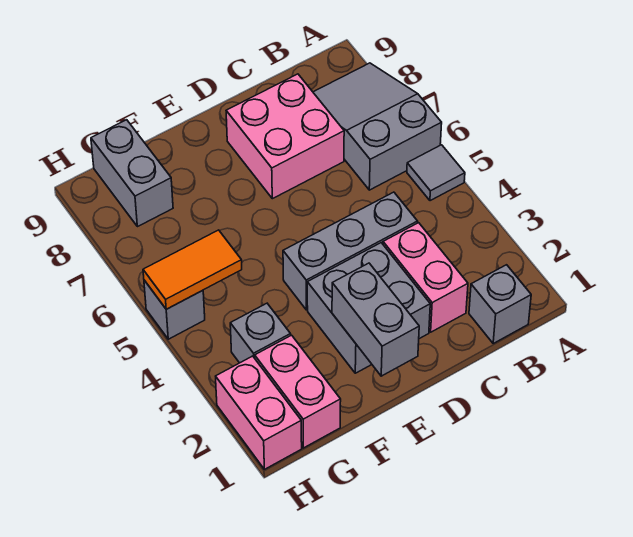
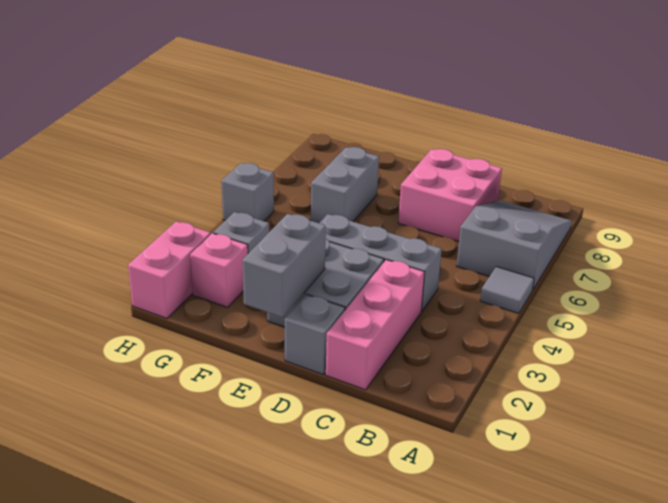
grey brick B1 level 1 -> grey brick D1 level 1
pink brick C2:C3 level 1 -> pink brick C1:C3 level 1
pink brick G1:G2 level 1 -> pink brick G2 level 1
orange tile G5:H5 level 2 -> none
grey brick G8:G9 level 1 -> grey brick F6:F7 level 1

